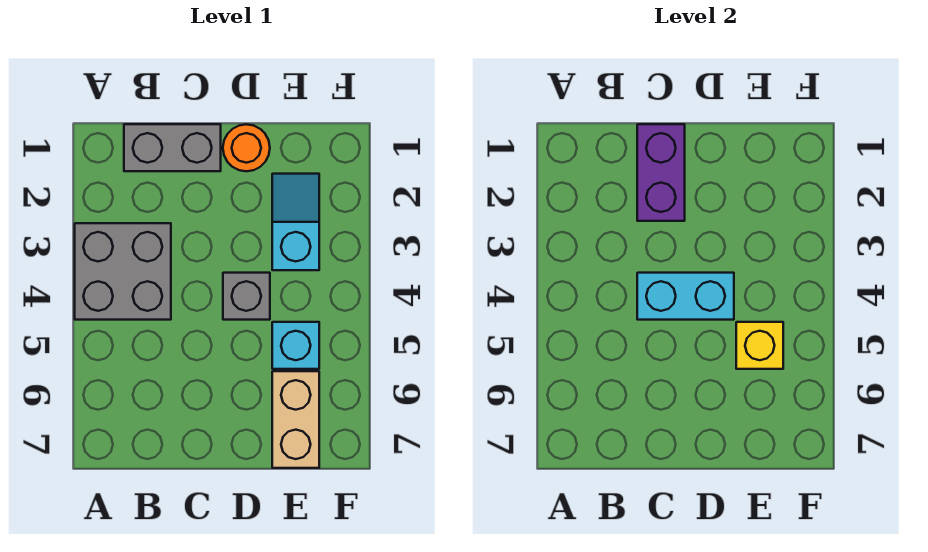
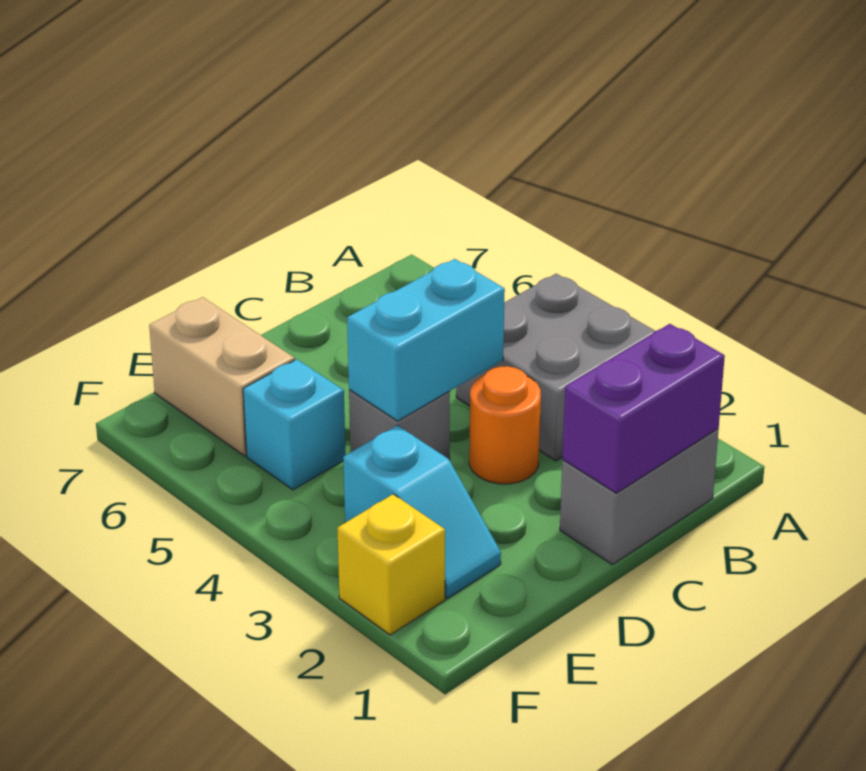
purple brick C1:C2 level 2 -> purple brick B1:C1 level 2
orange round brick D1 level 1 -> orange round brick C3 level 1
yellow brick E5 level 2 -> yellow brick F2 level 1

